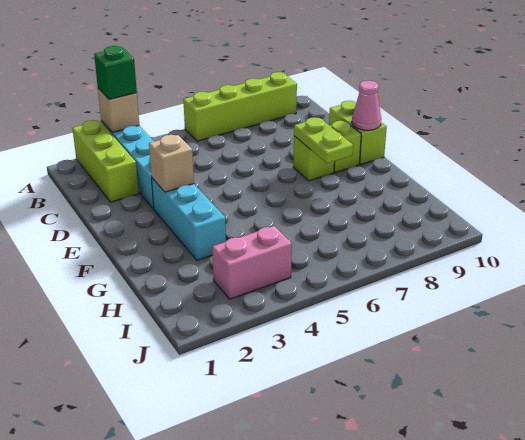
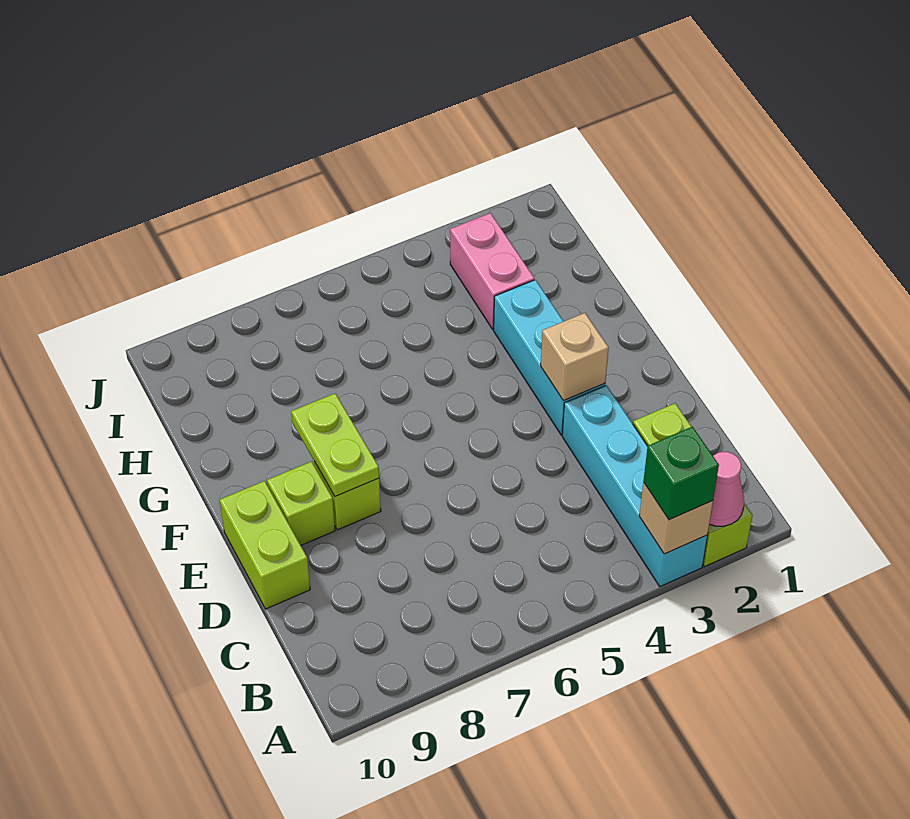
lime brick A6:A9 level 1 -> none
pink cone E10 level 2 -> pink cone A2 level 2
pink brick I3:I4 level 1 -> pink brick H3:I3 level 1

